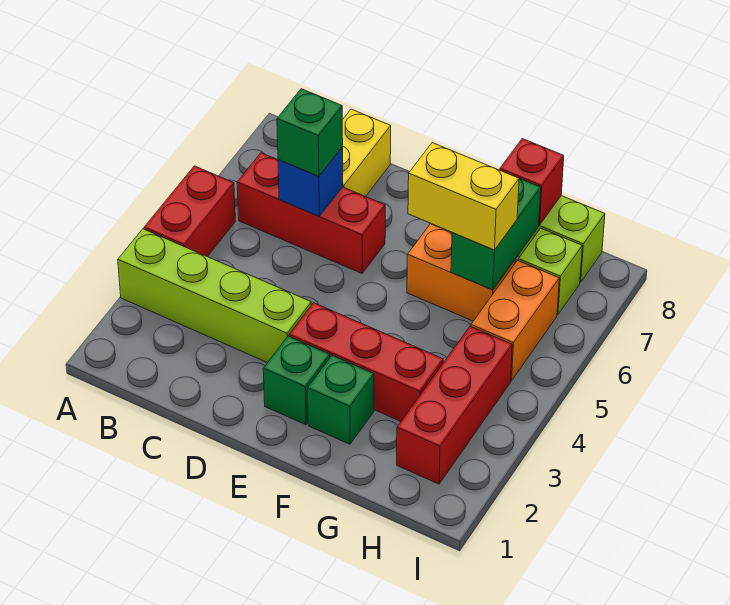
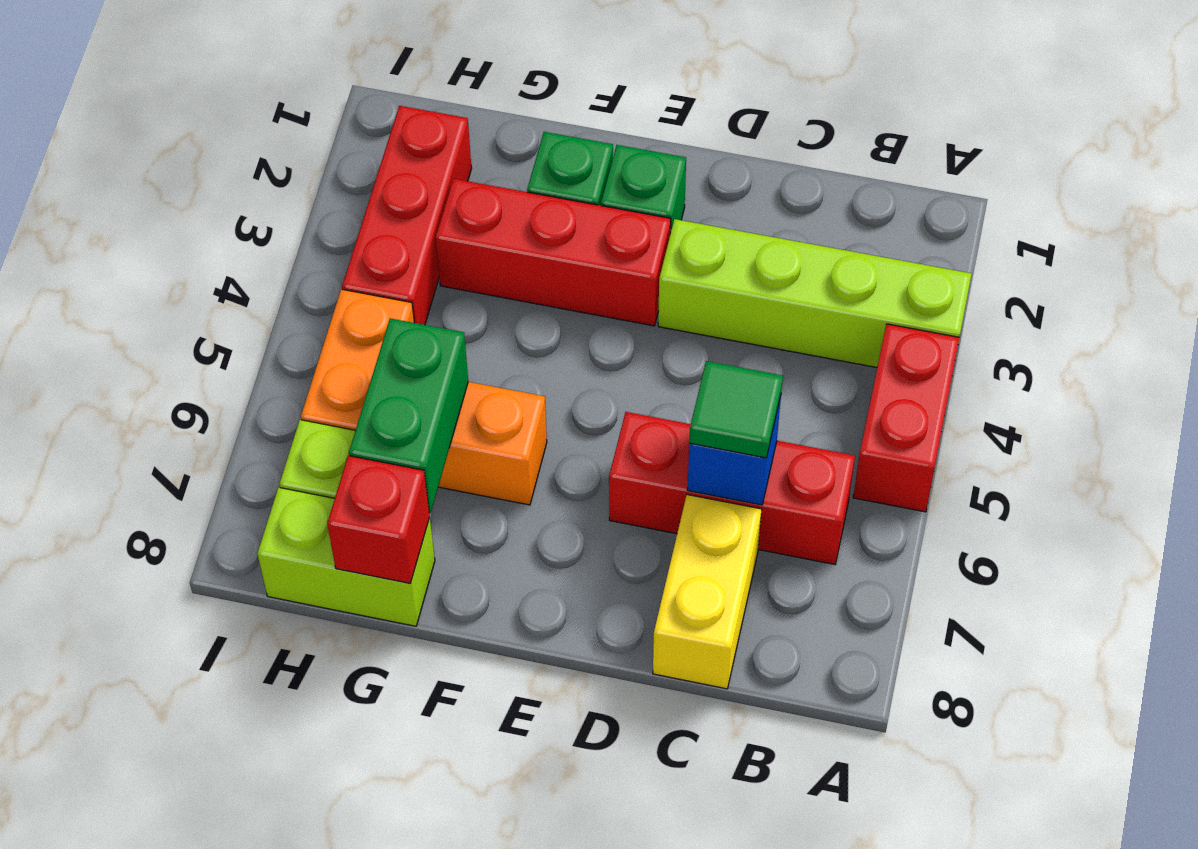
green brick C6 level 3 -> green tile C6 level 3
yellow brick F6:G6 level 3 -> none

